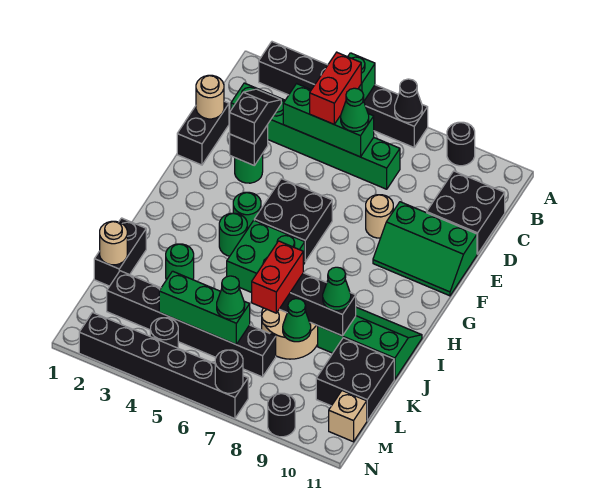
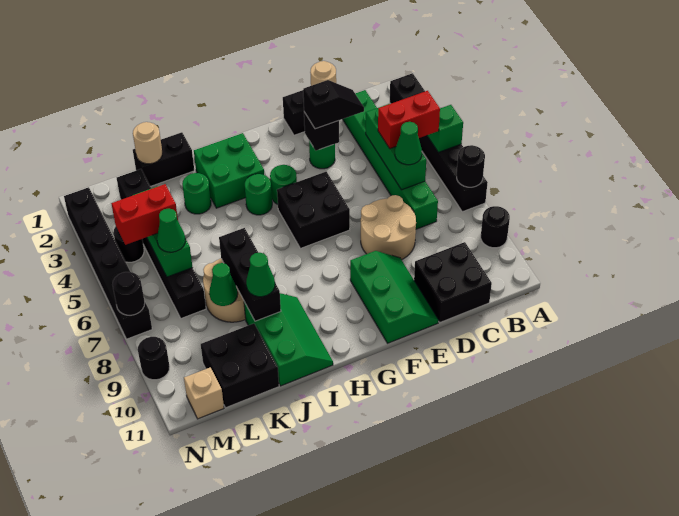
black cone A7 level 2 -> black round brick A7 level 2
tan round brick E8 level 1 -> tan round brick D7:E8 level 1
green slope E9:F11 level 1 top E -> green slope E9:F11 level 1 top F
green brick H5:I6 level 1 -> green brick H2:I3 level 1
red brick J7:K7 level 3 -> red brick L5:M5 level 3

